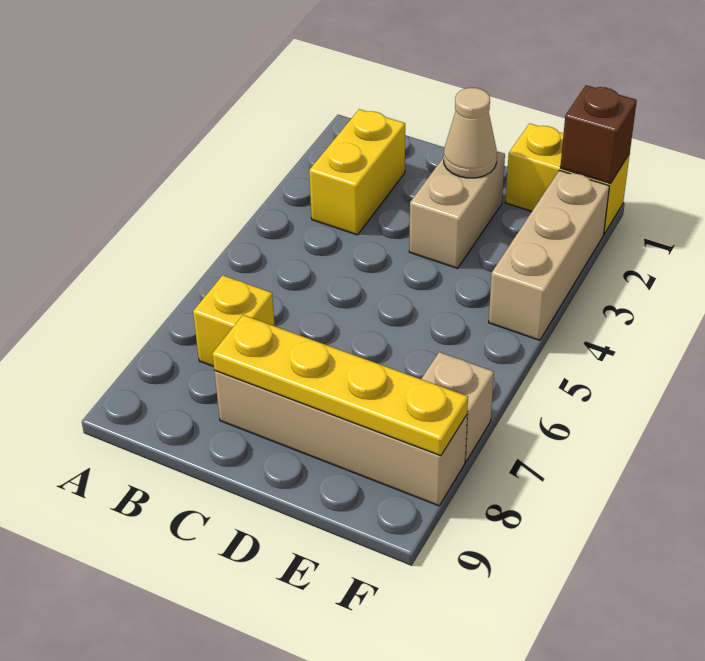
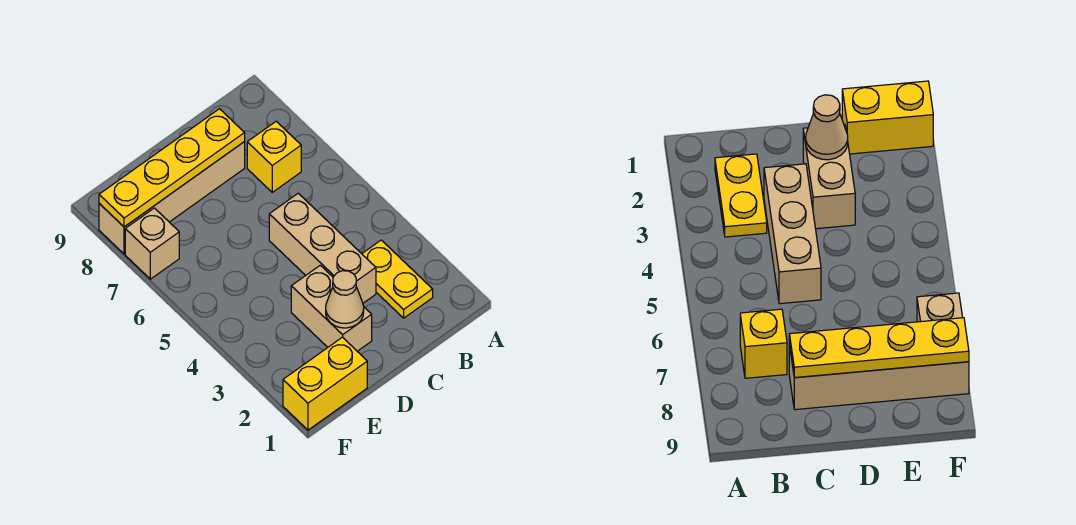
yellow brick B2:B3 level 1 -> yellow plate B2:B3 level 1
brown brick F1 level 2 -> none
tan brick F2:F4 level 1 -> tan brick C3:C5 level 1

